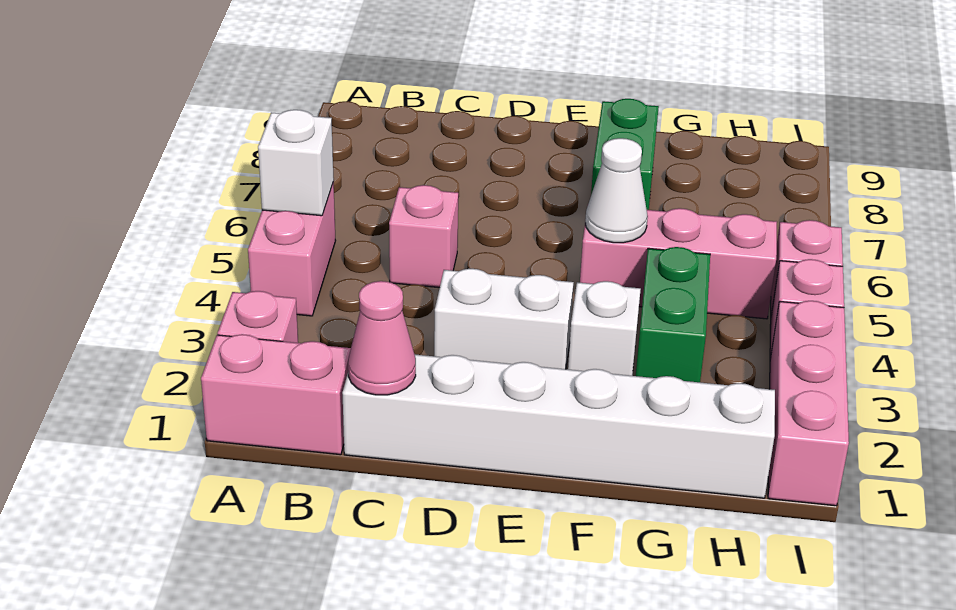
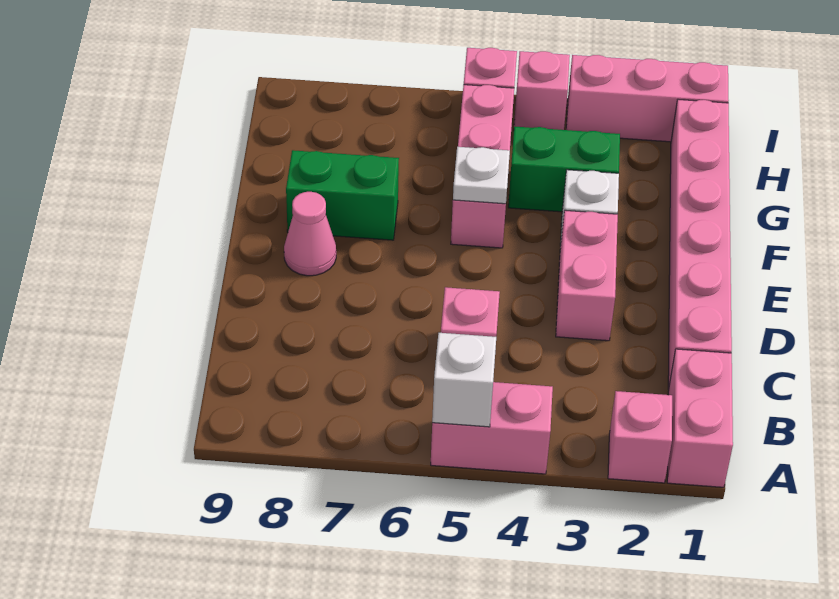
white brick C1:H1 level 1 -> pink brick C1:H1 level 1
pink cone C1 level 2 -> pink cone E8 level 1
white brick D3:E3 level 1 -> pink brick D3:E3 level 1
white cone F5 level 2 -> white plate F5 level 2

